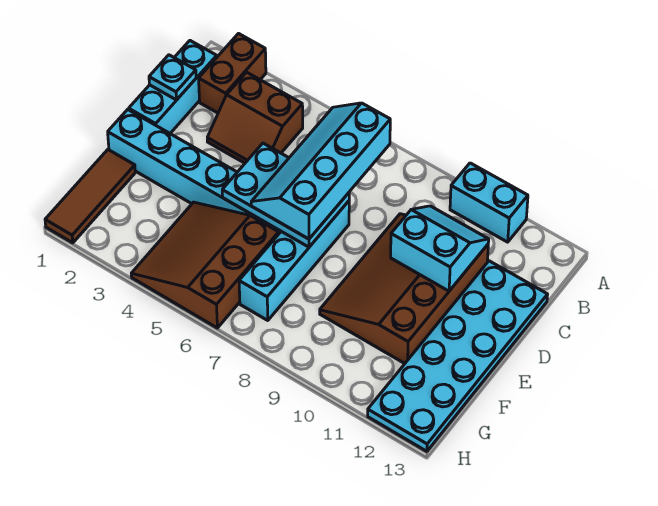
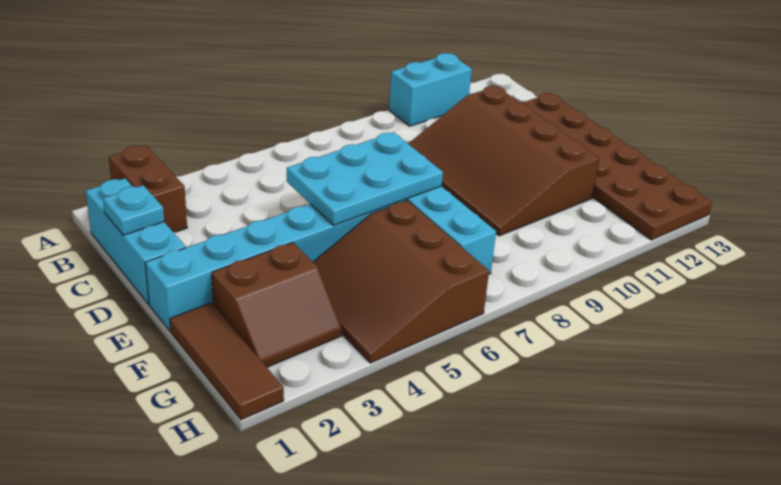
brown slope B3:C4 level 1 top B -> brown slope F2:G3 level 1 top F
cyan slope B6:E7 level 3 top 7 -> none
cyan slope C10:D11 level 2 top D -> none
cyan plate C12:H13 level 1 -> brown plate C12:H13 level 1

